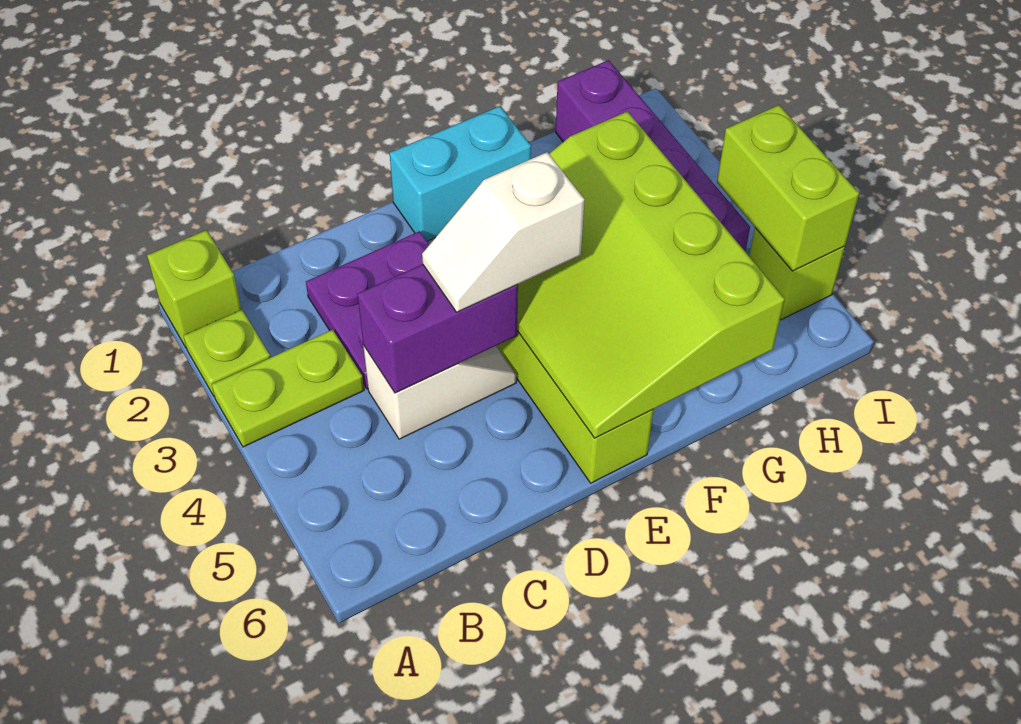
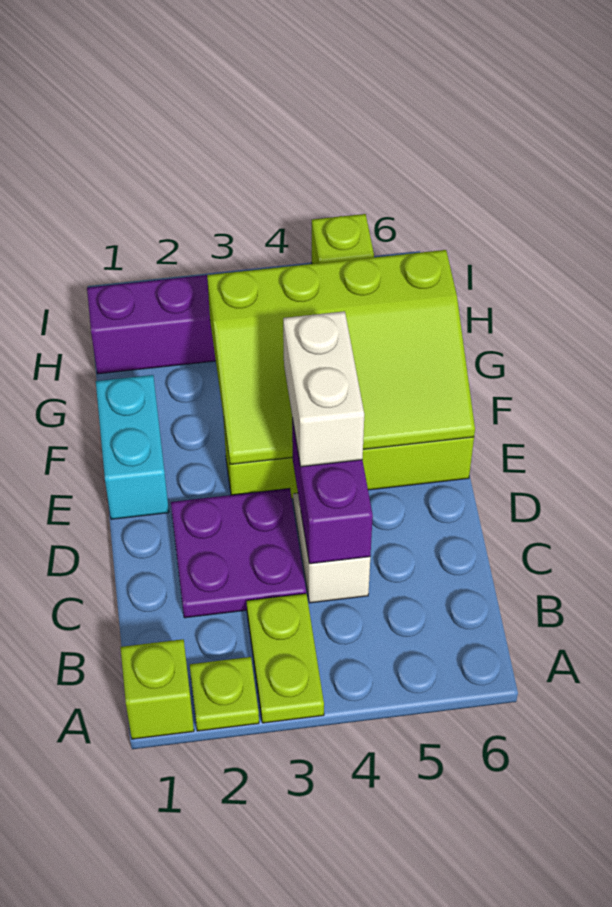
white slope D4:E4 level 3 top E -> white brick D4:E4 level 3
lime brick I4:I5 level 2 -> none

